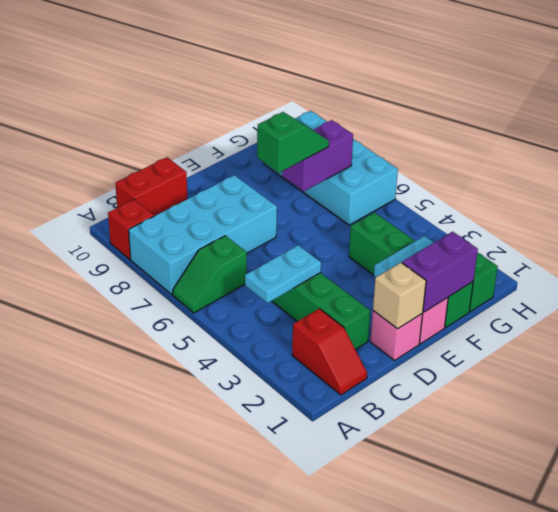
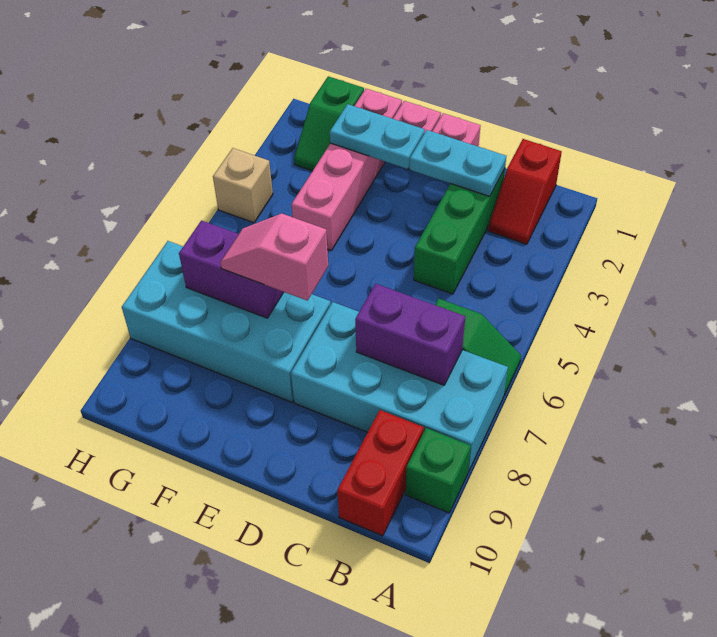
red brick A9 level 1 -> green brick A9 level 1
red slope B1:B2 level 1 top 2 -> red slope B1:B2 level 1 top 1
cyan plate B4:C4 level 2 -> cyan plate C2:D2 level 2
red brick B10:C10 level 1 -> red brick B9:B10 level 1
tan brick D1 level 2 -> tan brick H4 level 1
purple brick E1:F1 level 2 -> purple brick B7:C7 level 2
green slope E7:F7 level 3 top E -> pink slope E7:F7 level 3 top E
green brick F1:F4 level 1 -> pink brick F1:F4 level 1
cyan brick G6:H9 level 1 -> cyan brick E7:H8 level 1

